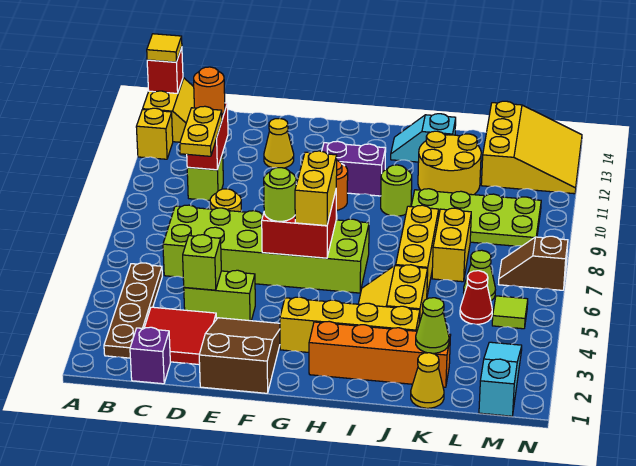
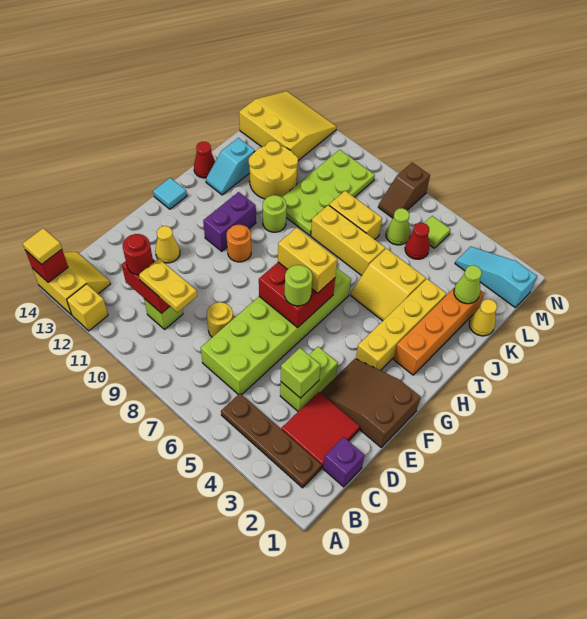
orange round brick C11 level 3 -> red round brick C11 level 3
none -> cyan tile G14 level 1
none -> red cone I14 level 1

